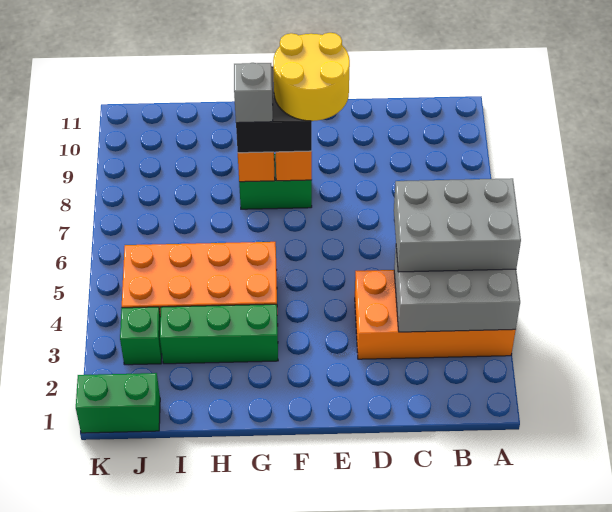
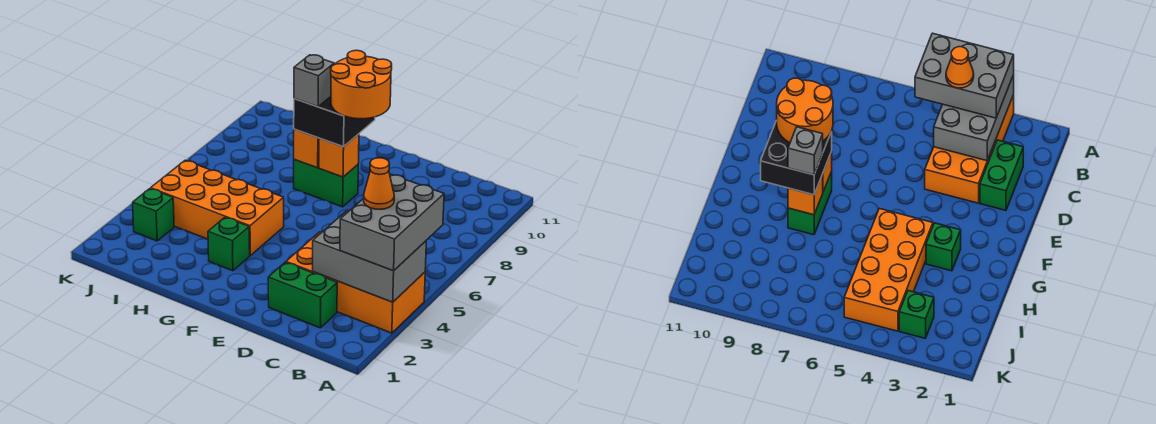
grey brick A4:C5 level 3 -> grey brick A3:B5 level 3
none -> orange cone B4 level 4
yellow round brick E8:F9 level 4 -> orange round brick E8:F9 level 4
green brick G3:I3 level 1 -> green brick G3 level 1
green brick J1:K1 level 1 -> green brick C2:D2 level 1

